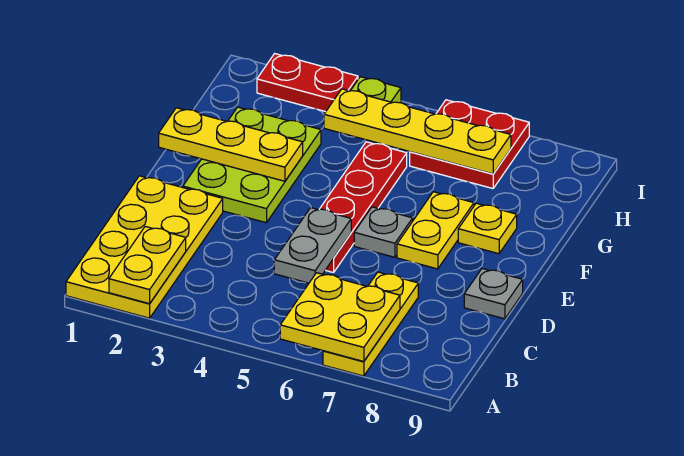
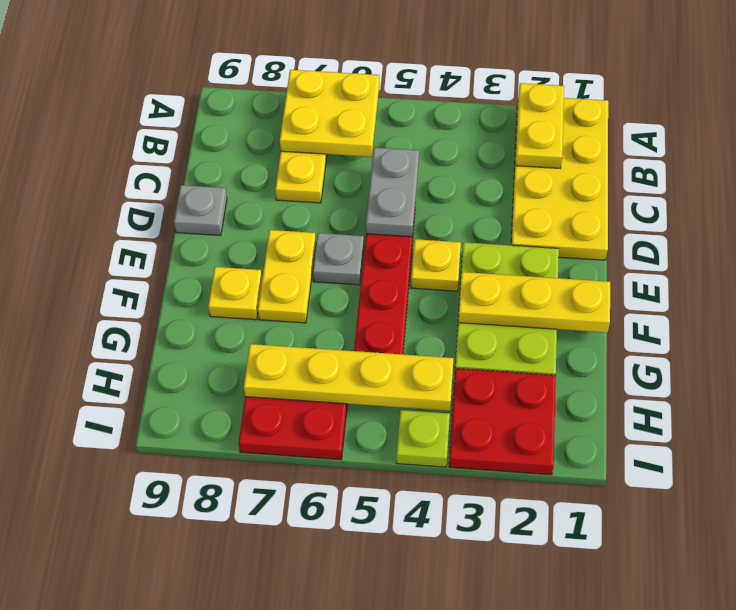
none -> yellow plate E4 level 1
red plate I2:I3 level 1 -> red plate H2:I3 level 1

